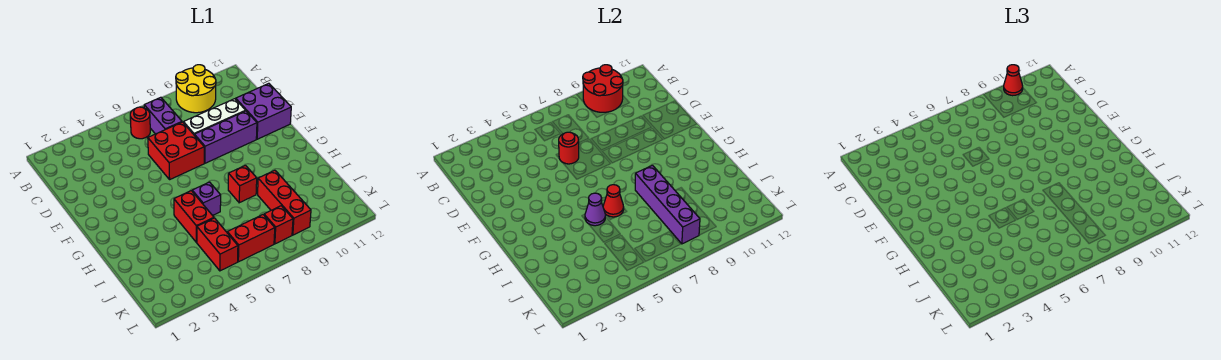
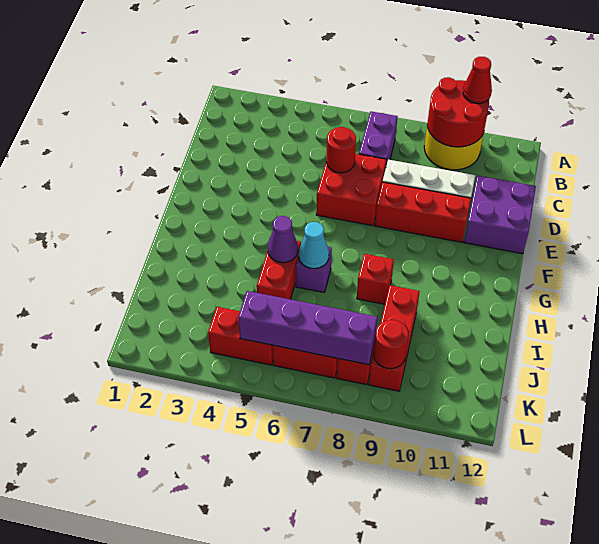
red round brick B6 level 1 -> red round brick K9 level 2
purple brick E8:E10 level 1 -> red brick E8:E10 level 1
red cone H6 level 2 -> cyan cone H6 level 2
purple brick H8:K8 level 2 -> purple brick K5:K8 level 2
red brick J5:K5 level 1 -> red brick K4:K5 level 1

